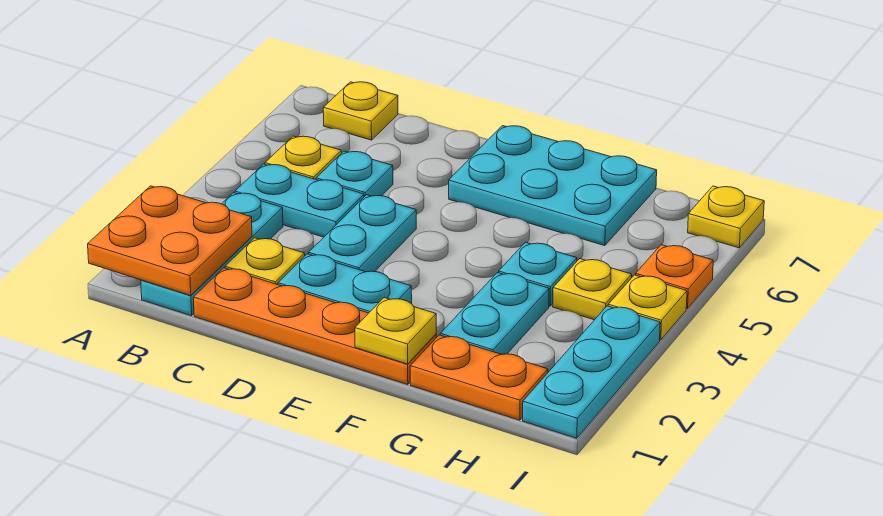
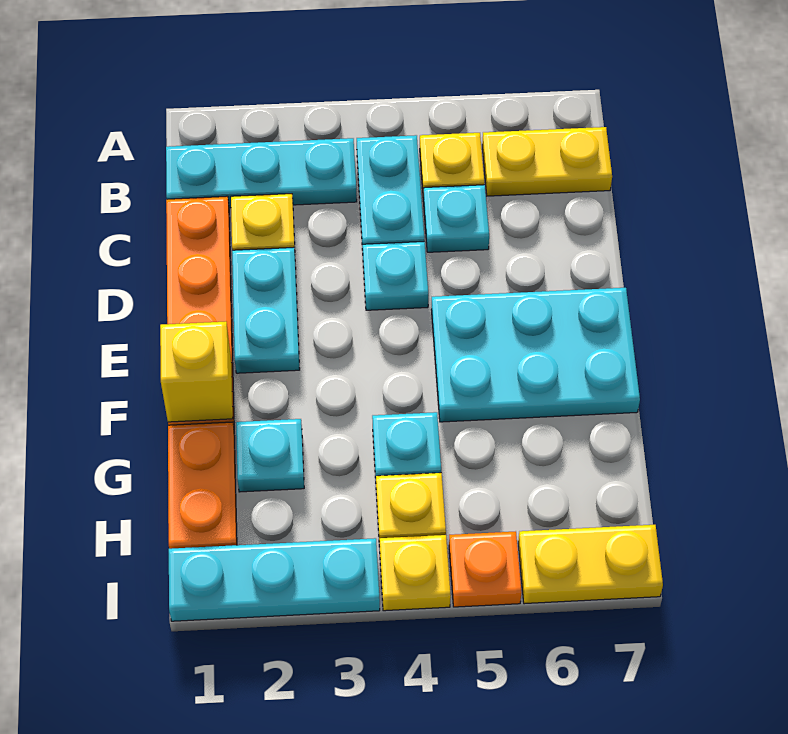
orange plate A1:B2 level 2 -> none
yellow plate B7 level 1 -> yellow plate B6:B7 level 1
cyan plate D3:D4 level 1 -> cyan plate D4 level 1
cyan plate E6:G7 level 1 -> cyan plate E5:F7 level 1
yellow plate F1 level 2 -> yellow brick F1 level 2
cyan plate G2:G3 level 1 -> cyan plate G2 level 1
yellow plate I7 level 1 -> yellow plate I6:I7 level 1

